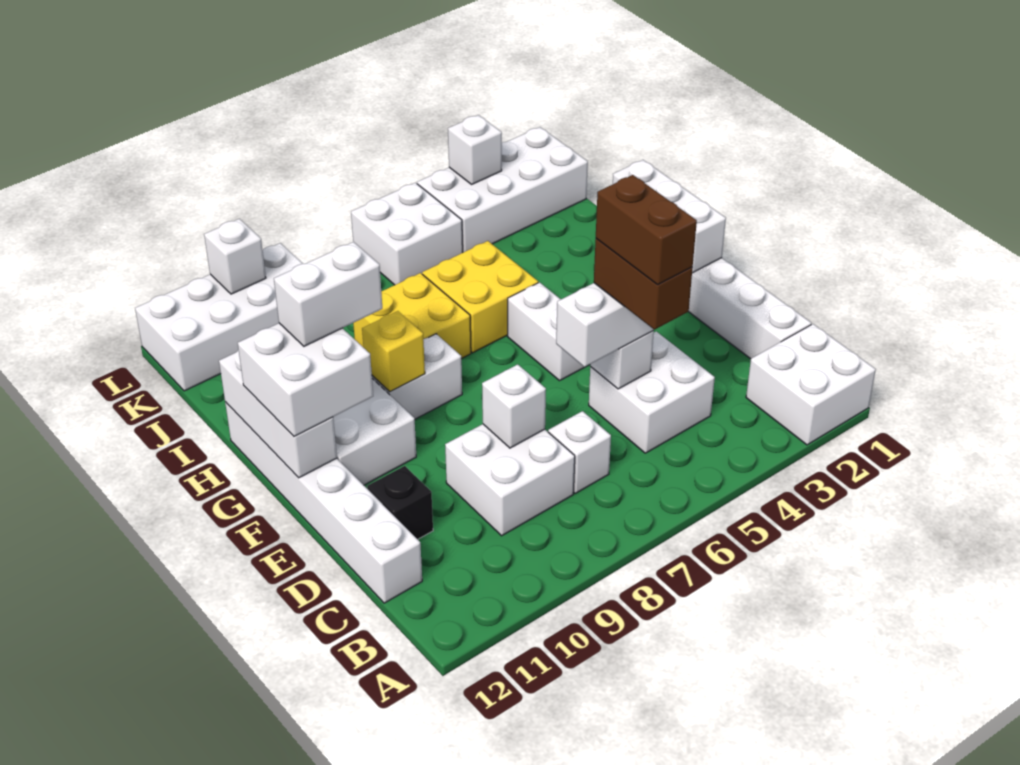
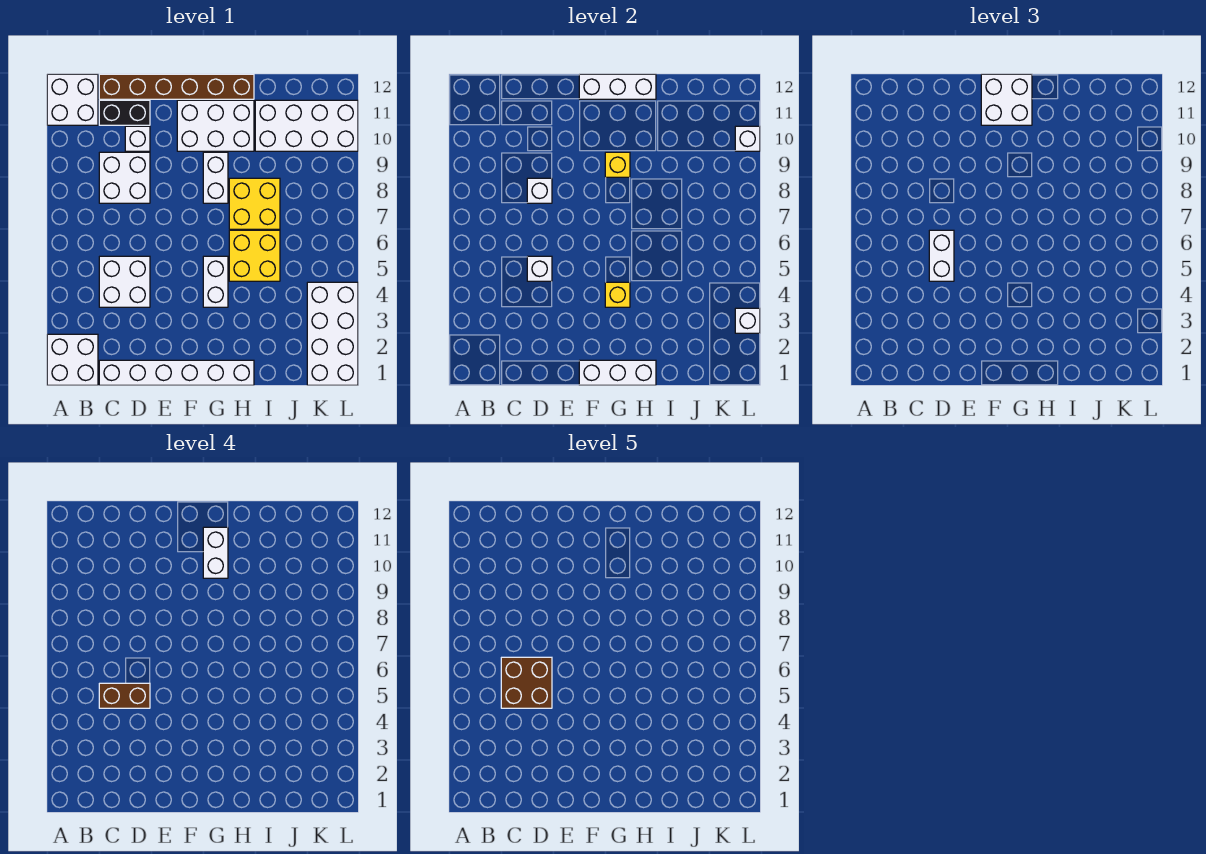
brown brick C5:D5 level 5 -> brown brick C5:D6 level 5
white brick C7 level 1 -> white brick D10 level 1
white brick C12:H12 level 1 -> brown brick C12:H12 level 1
black brick D11 level 1 -> black brick C11:D11 level 1
white brick F5:G5 level 1 -> white brick G4:G5 level 1
none -> yellow brick G4 level 2
white brick K5:L6 level 1 -> white brick A11:B12 level 1
white brick K9:L12 level 1 -> white brick I10:L11 level 1

